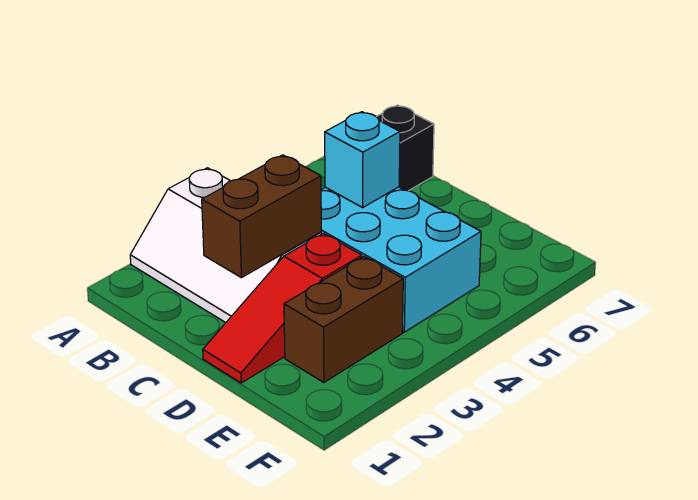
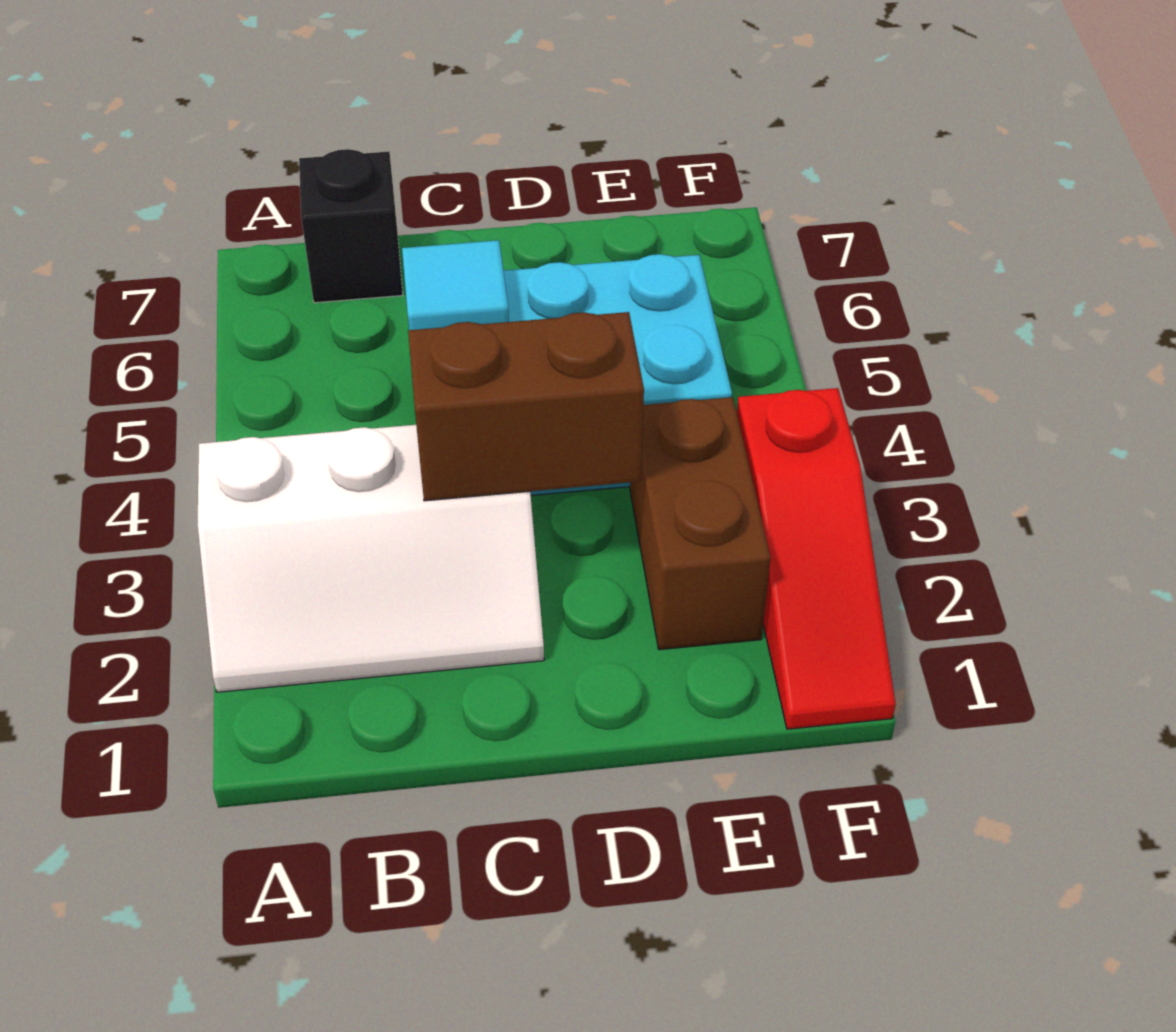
brown brick C2:C3 level 2 -> brown brick C3:D3 level 2
cyan brick C5 level 2 -> cyan tile C5 level 2
red slope D1:D3 level 1 top 3 -> red slope F1:F3 level 1 top 3

